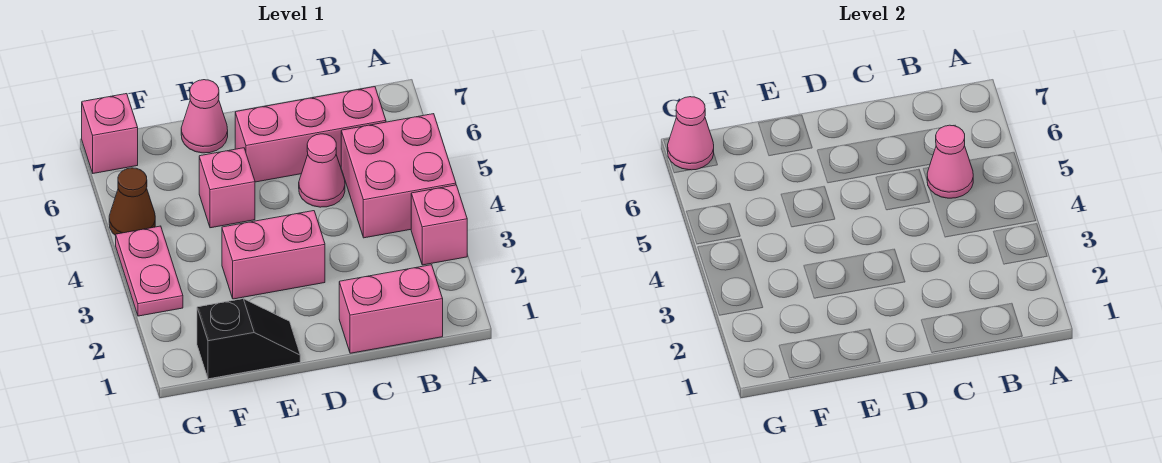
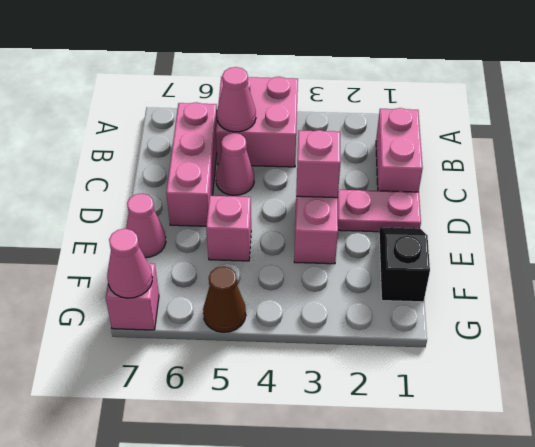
pink brick A3 level 1 -> pink brick D3 level 2
pink plate G3:G4 level 1 -> pink plate D1:D2 level 1

